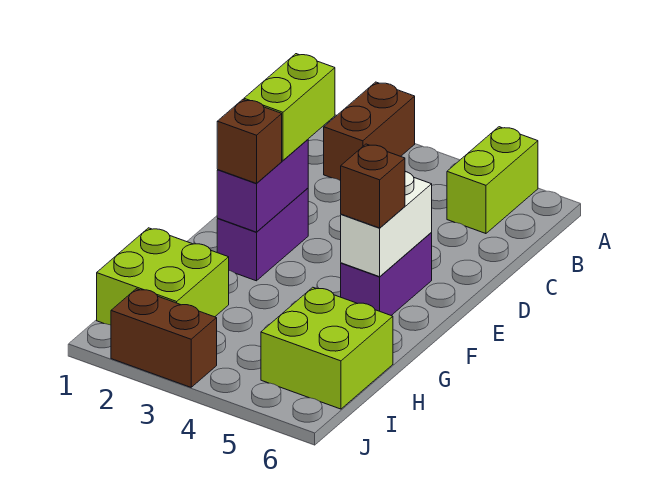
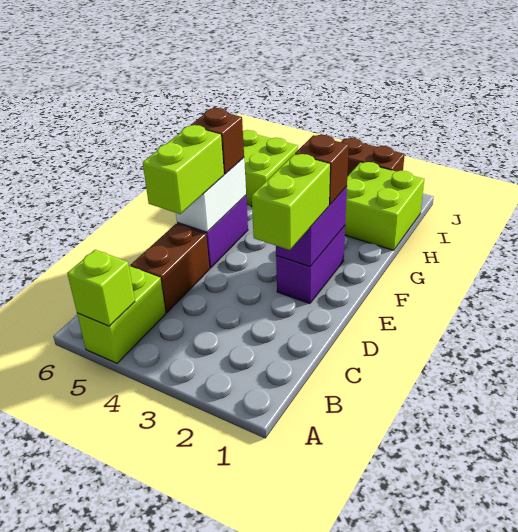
brown brick A2:B2 level 1 -> brown brick C5:D5 level 1
none -> lime brick A5 level 2
none -> lime brick D5:E5 level 3

